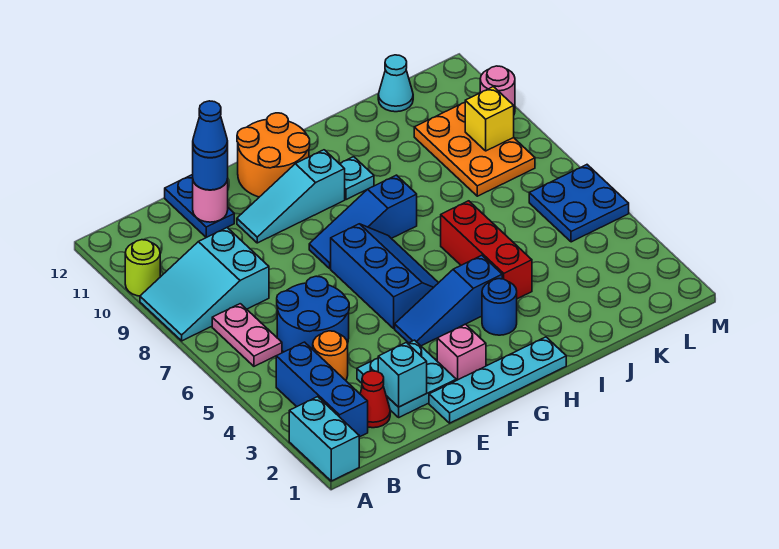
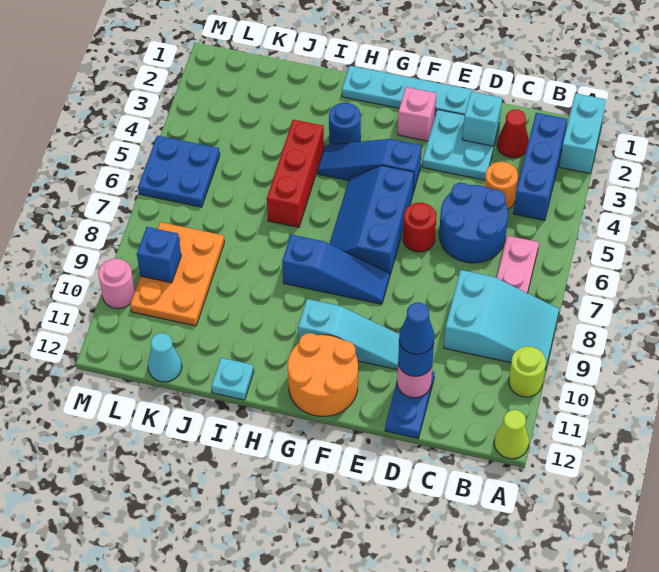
none -> lime cone A12 level 1
none -> red round brick E6 level 1
blue slope F4:H4 level 1 top H -> blue slope F4:H4 level 1 top F
cyan plate H10 level 1 -> cyan plate I12 level 1
yellow brick L9 level 2 -> blue brick L9 level 2

